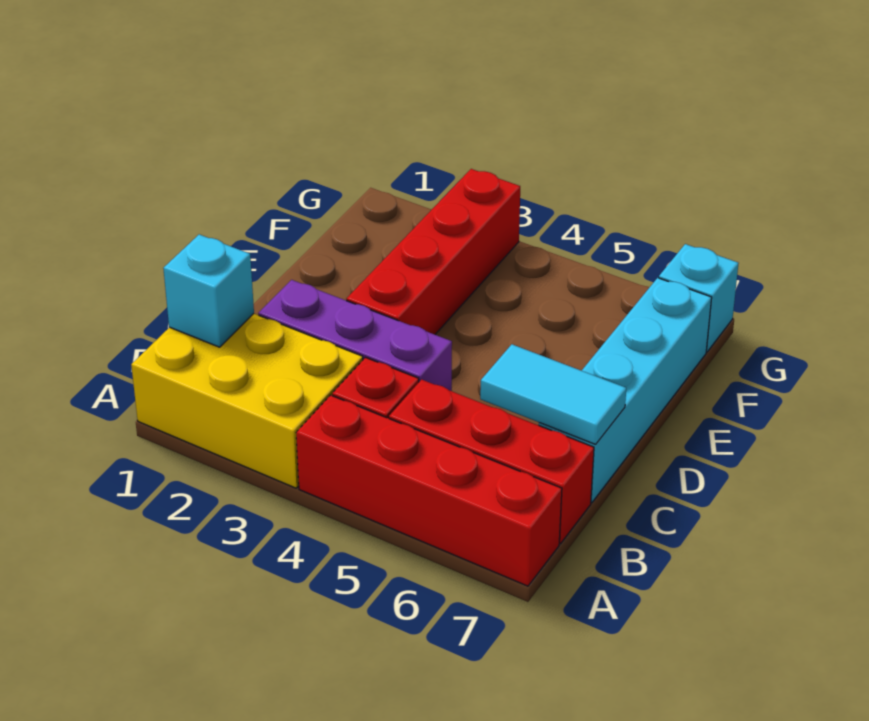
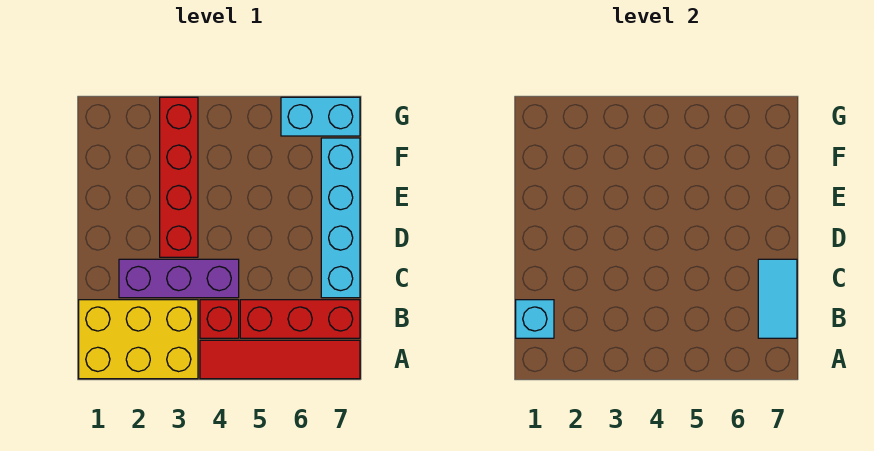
red brick A4:A7 level 1 -> red tile A4:A7 level 1
cyan tile C6:C7 level 2 -> cyan tile B7:C7 level 2
cyan brick G7 level 1 -> cyan brick G6:G7 level 1

